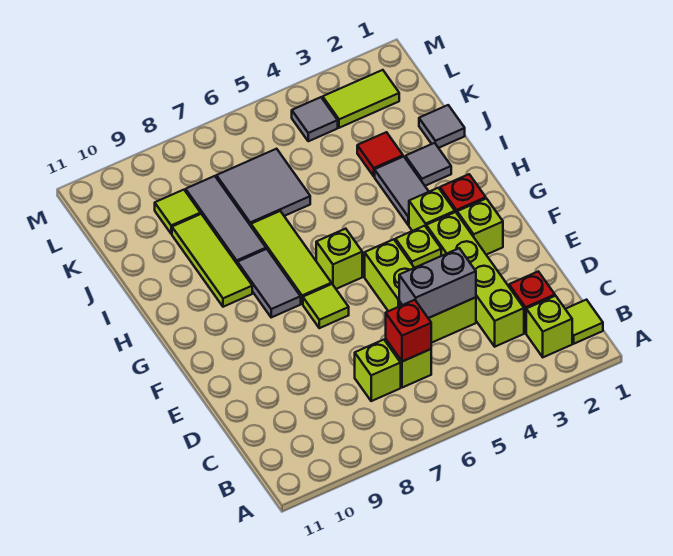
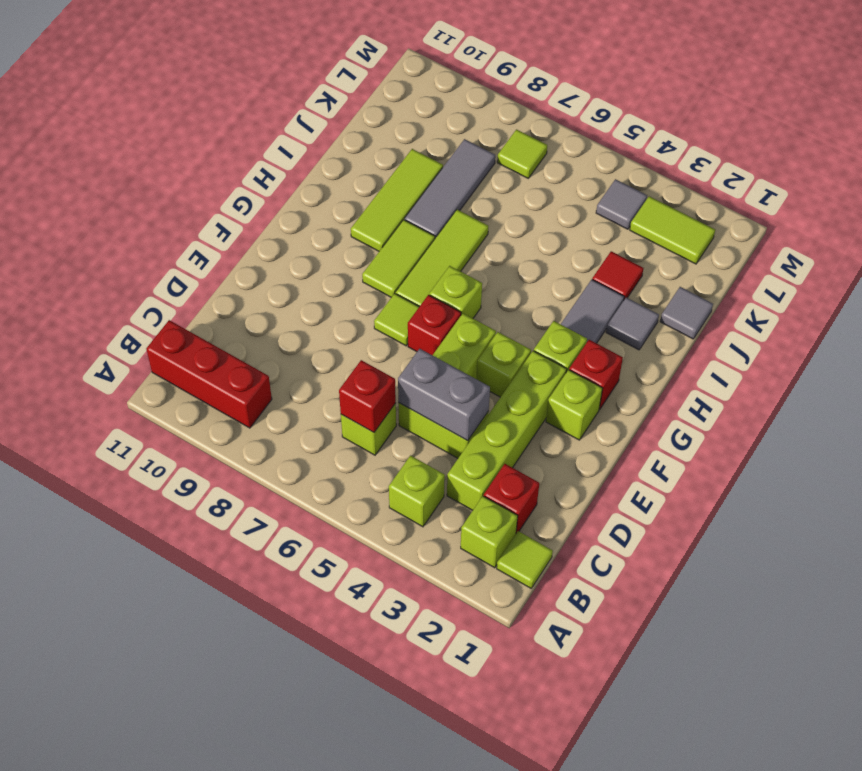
none -> red brick B9:B11 level 1
lime brick C7 level 1 -> lime brick B4 level 1
none -> red brick F6 level 1
grey tile G8:H8 level 1 -> lime tile G8:H8 level 1
grey tile J6:K7 level 1 -> none
lime tile K9 level 1 -> lime tile L7 level 1

